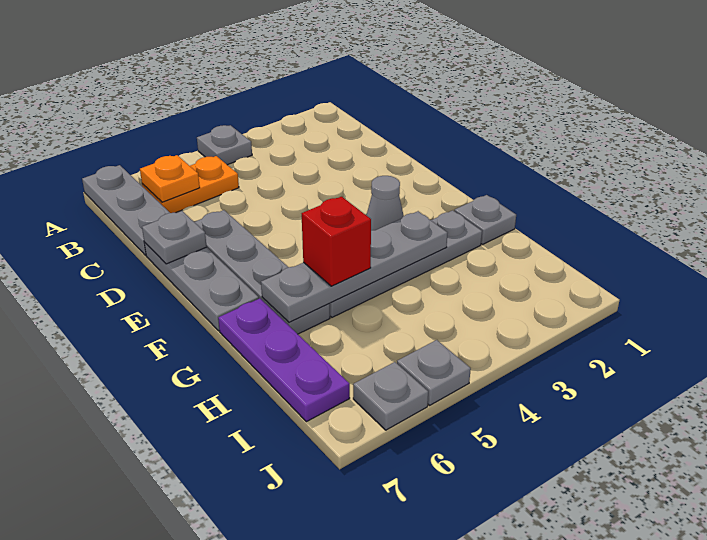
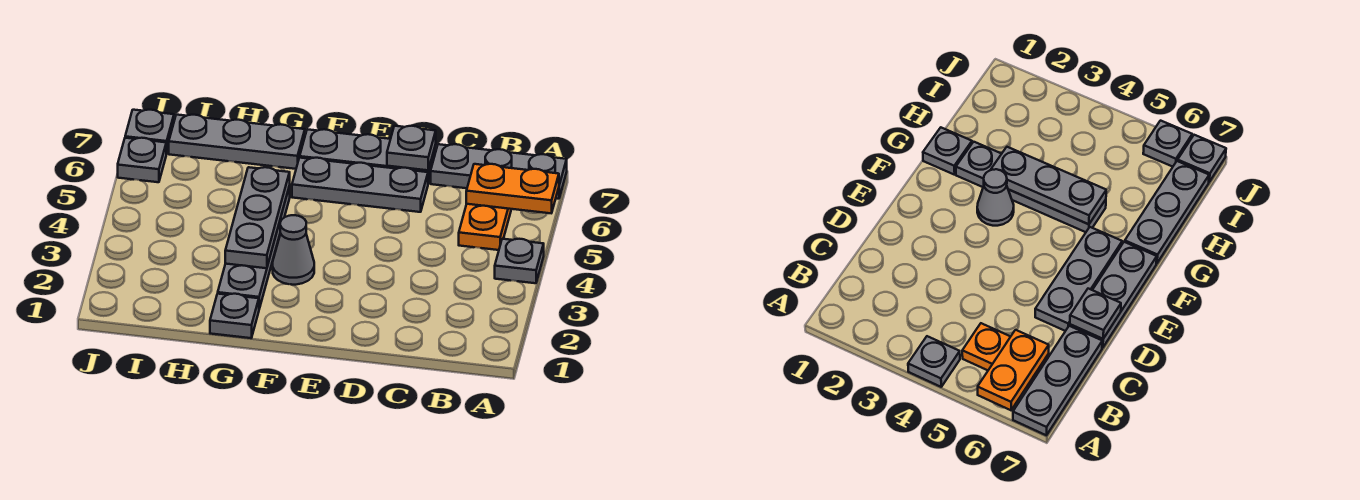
orange plate B6 level 2 -> orange plate A6:B6 level 2
grey plate D6:G6 level 1 -> grey plate D6:F6 level 1
grey plate G3:G6 level 2 -> grey plate G3:G5 level 2
red brick G5 level 3 -> none
purple plate G7:I7 level 1 -> grey plate G7:I7 level 1
grey plate J5 level 1 -> grey plate J7 level 1

